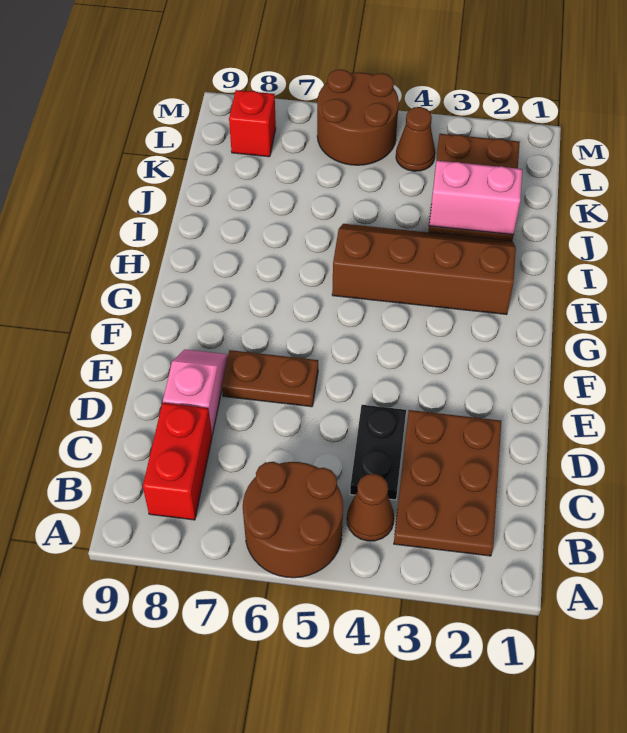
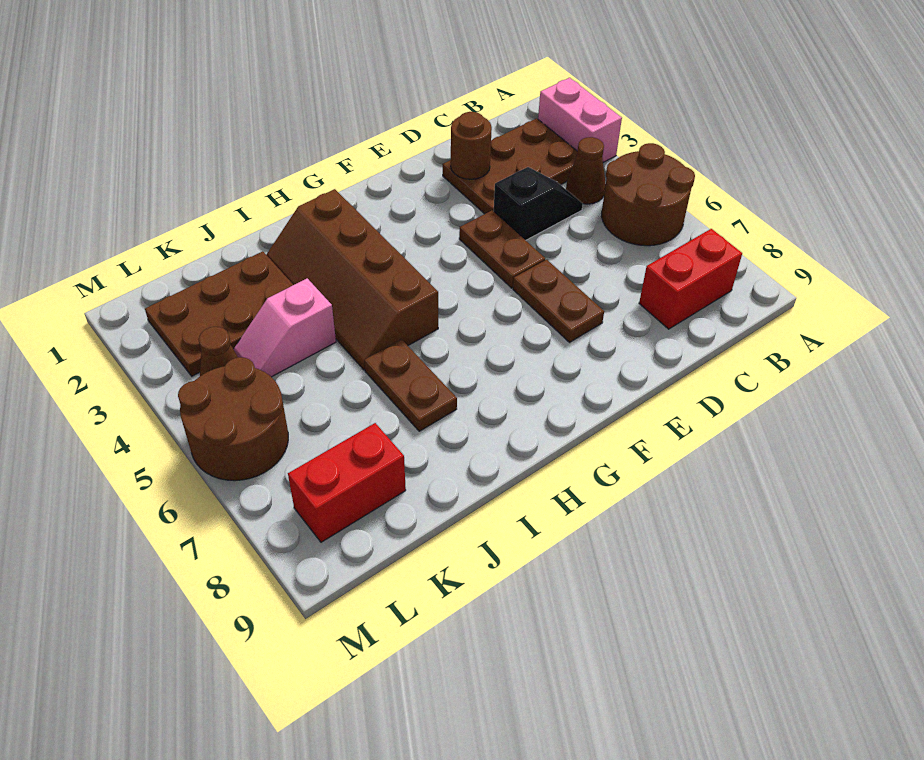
black plate C4:D4 level 1 -> black slope C4:D4 level 1 top D
none -> brown round brick D2 level 2
pink slope D8:E8 level 1 top D -> pink slope J4:K4 level 1 top J
none -> brown plate E4:E5 level 1
none -> brown plate I6:I7 level 1
pink brick J2:J3 level 2 -> pink brick A2:A3 level 1
red brick L8 level 1 -> red brick K8:L8 level 1

